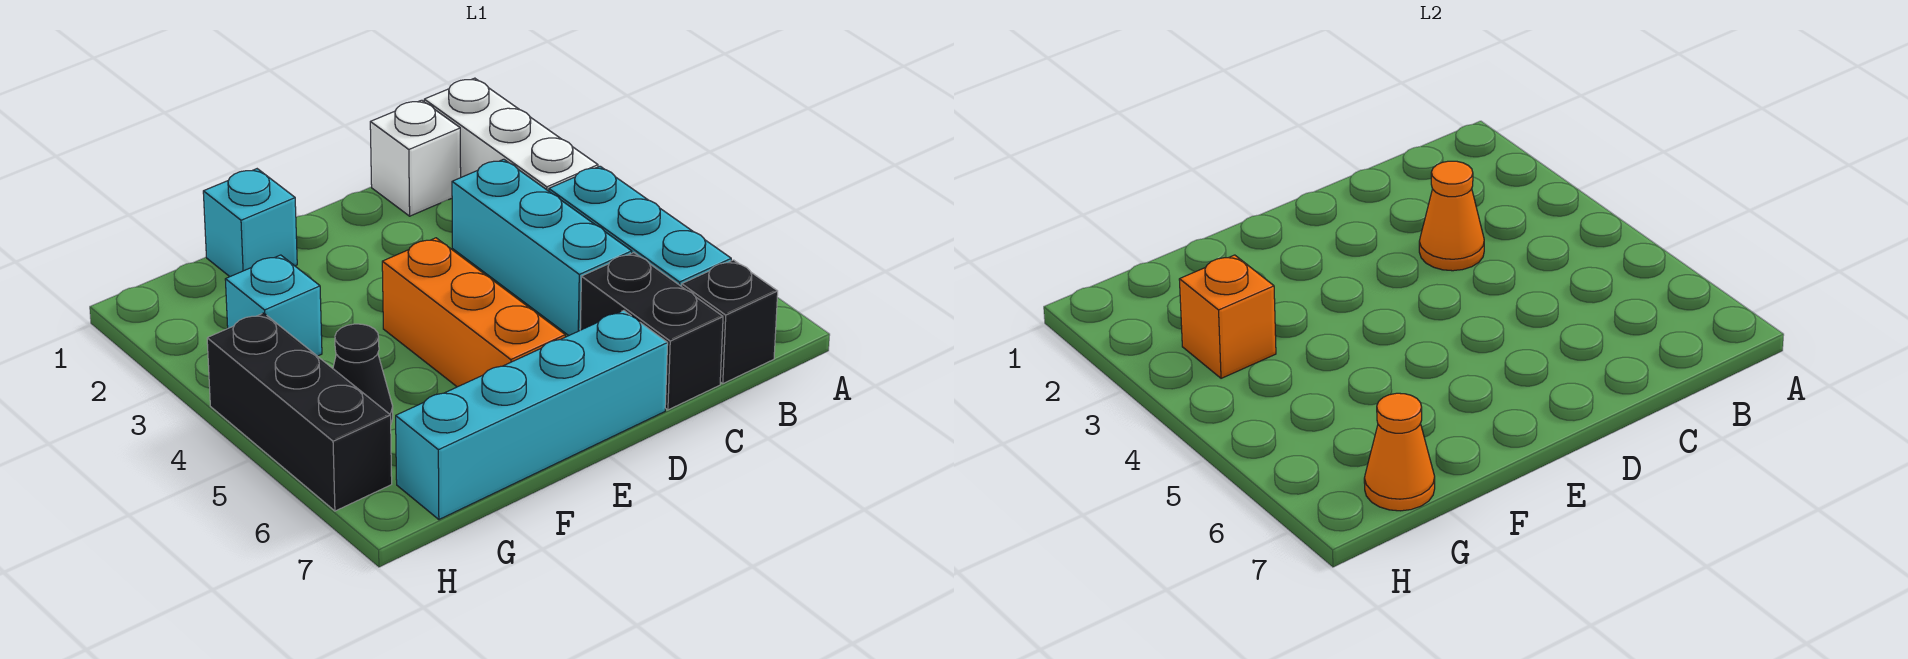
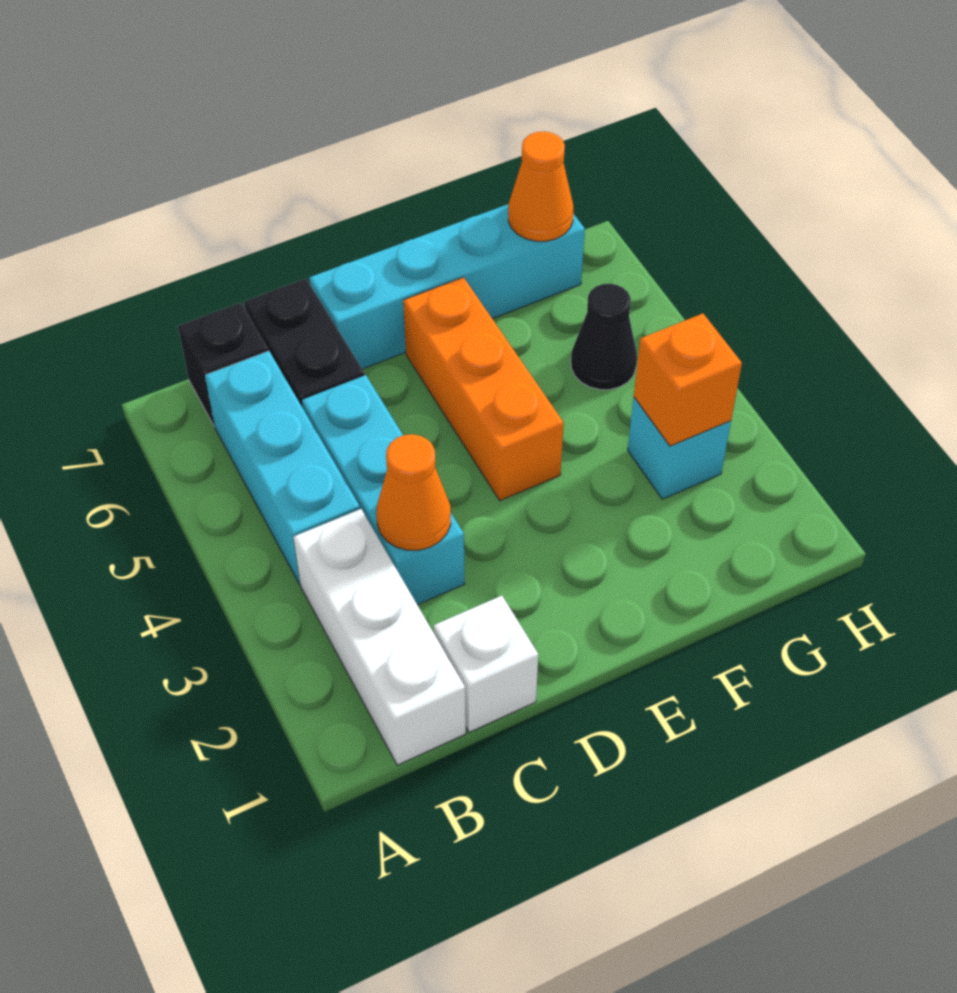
cyan brick F1 level 1 -> none
black brick H4:H6 level 1 -> none

